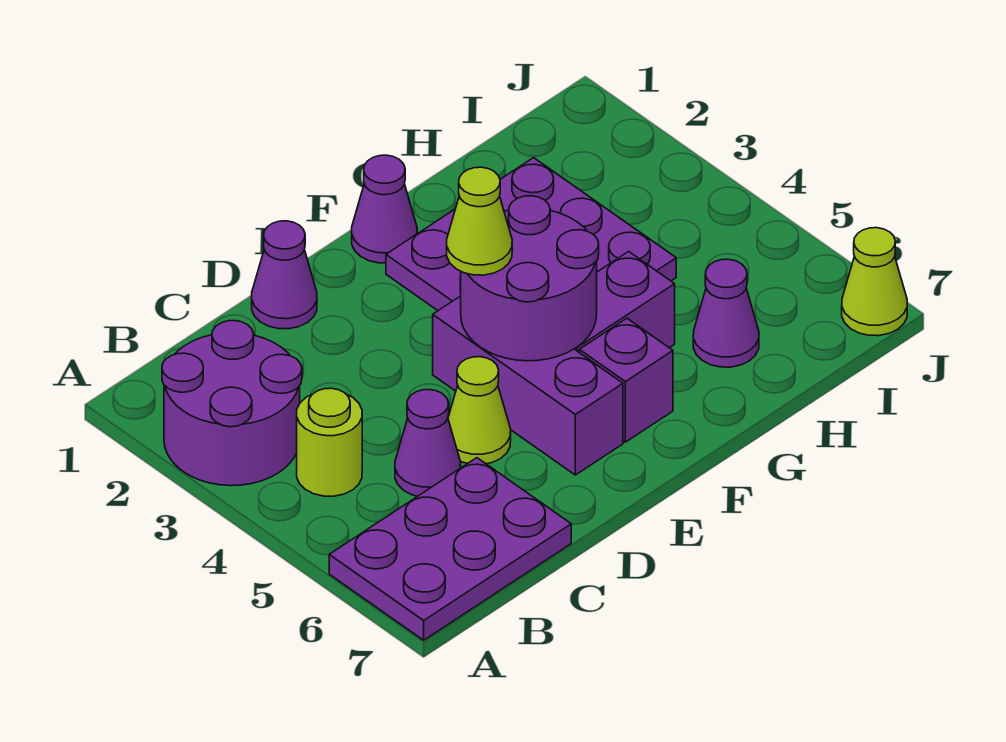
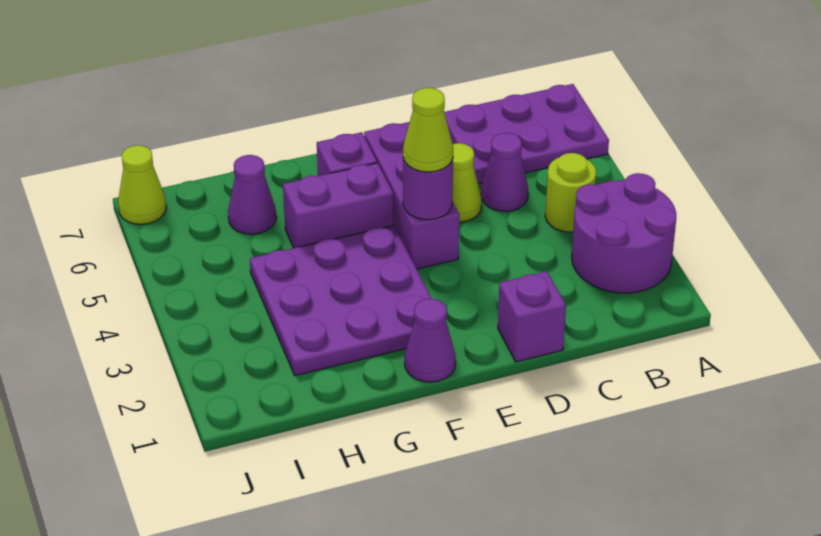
purple cone D1 level 1 -> purple brick D1 level 1
purple round brick E4:F5 level 2 -> purple round brick E4 level 2

